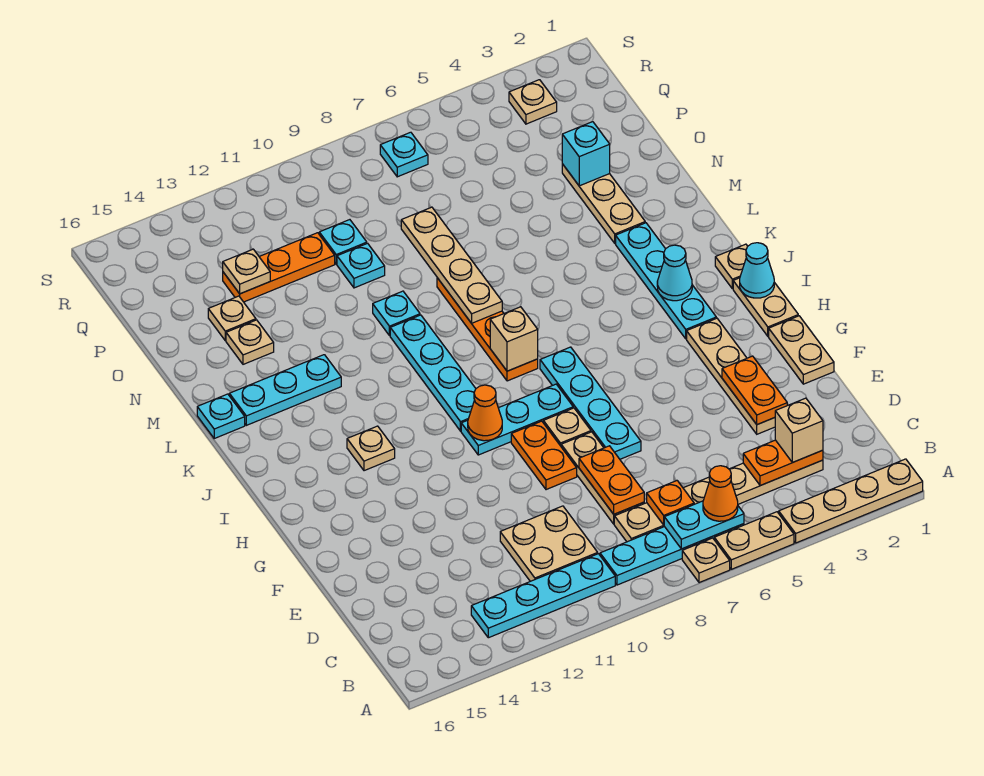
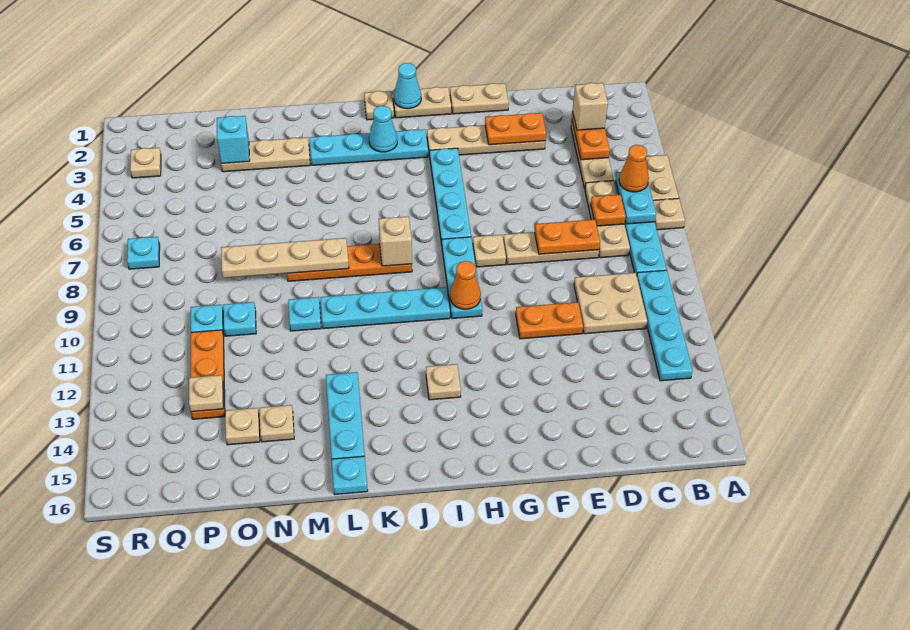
tan plate A1:A4 level 1 -> none
cyan plate F7:I7 level 1 -> cyan plate H4:H7 level 1
orange plate F9:G9 level 1 -> orange plate E11:F11 level 1

